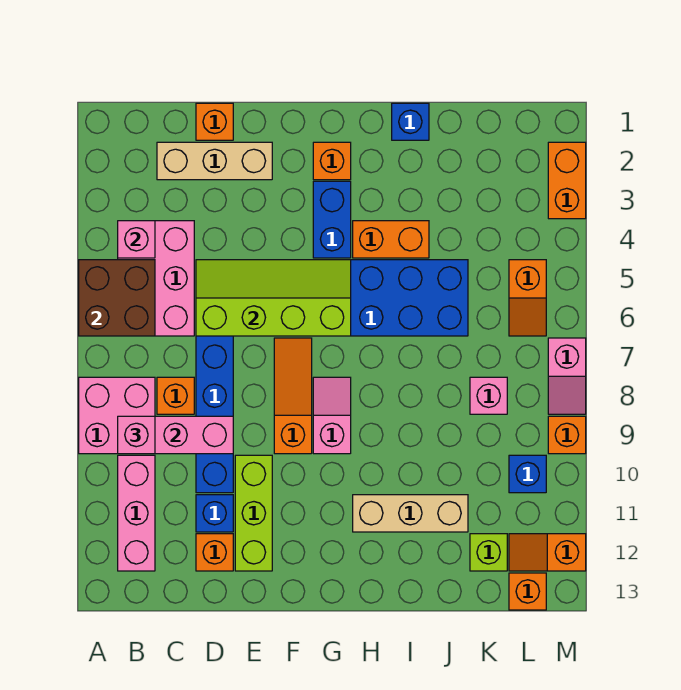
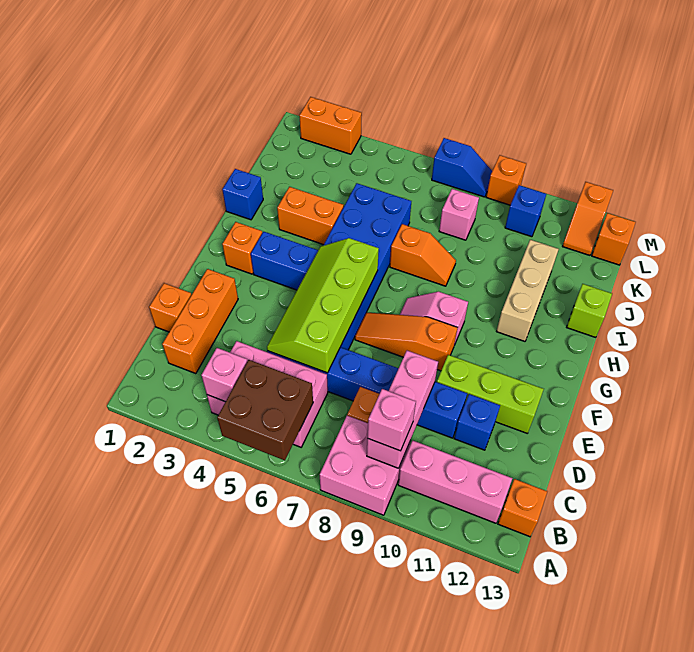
tan brick C2:E2 level 1 -> orange brick C2:E2 level 1
orange brick D12 level 1 -> orange brick B13 level 1
orange brick H4:I4 level 1 -> orange brick I3:I4 level 1
lime brick K12 level 1 -> lime brick I13 level 1
orange slope L5:L6 level 1 top 5 -> orange slope I7:I8 level 1 top 7
pink slope M7:M8 level 1 top 7 -> blue slope M7:M8 level 1 top 7

